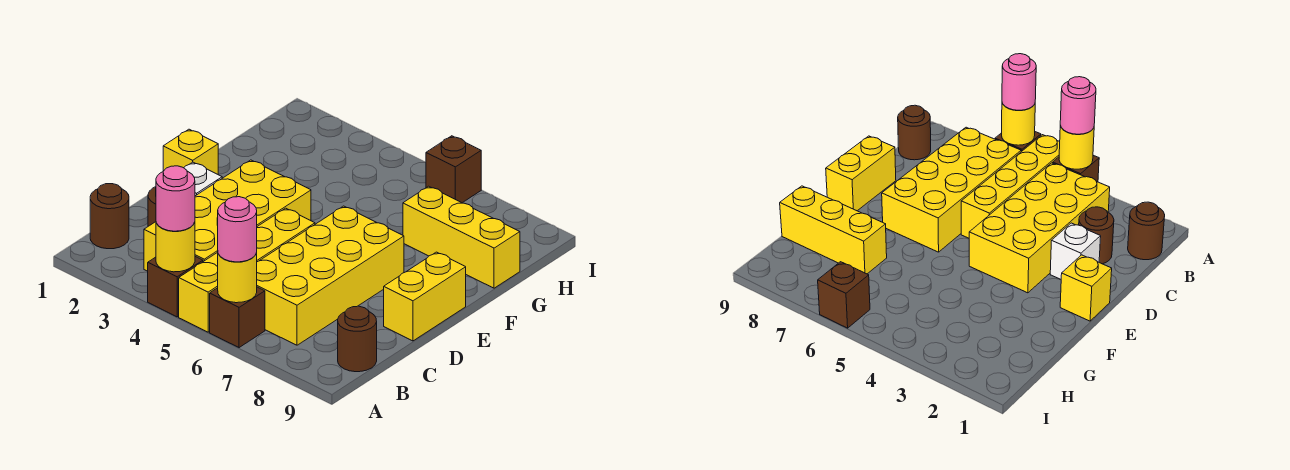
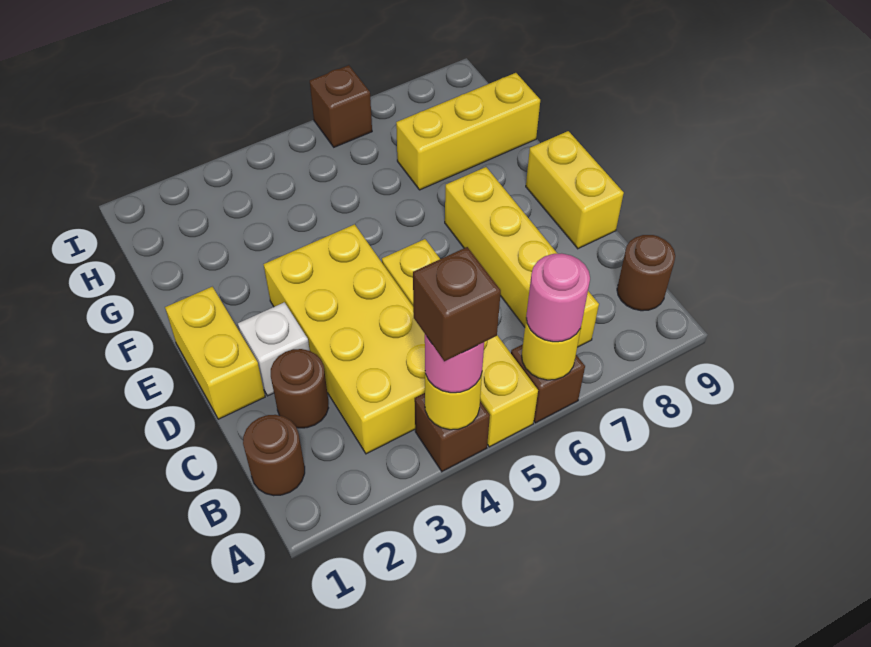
none -> brown brick A4 level 4
yellow brick B6:E7 level 1 -> yellow brick B7:E7 level 1
yellow brick E1 level 1 -> yellow brick D1:E1 level 1

